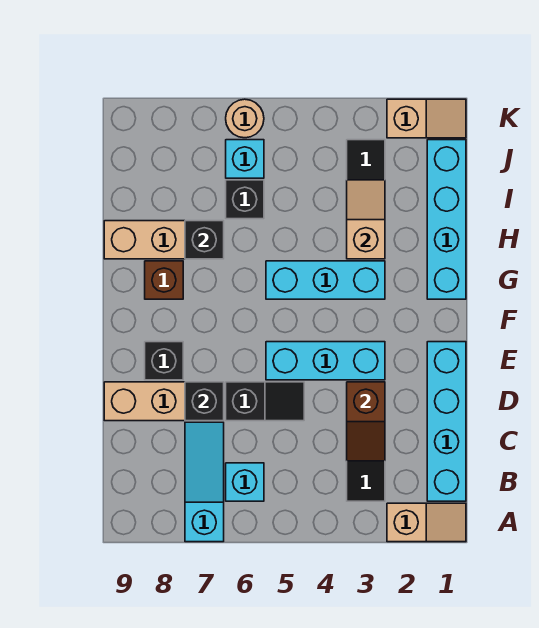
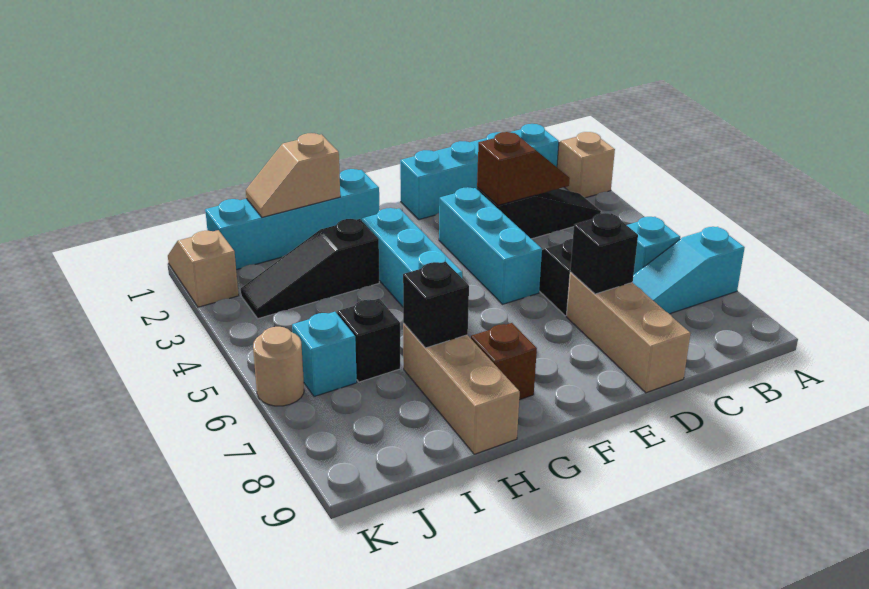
black brick E8 level 1 -> none
tan slope H3:I3 level 2 top H -> tan slope H1:I1 level 2 top H

